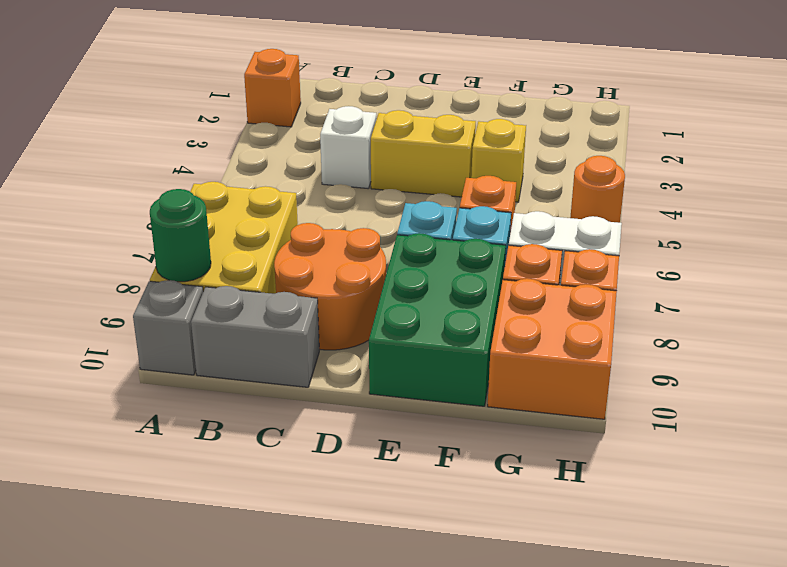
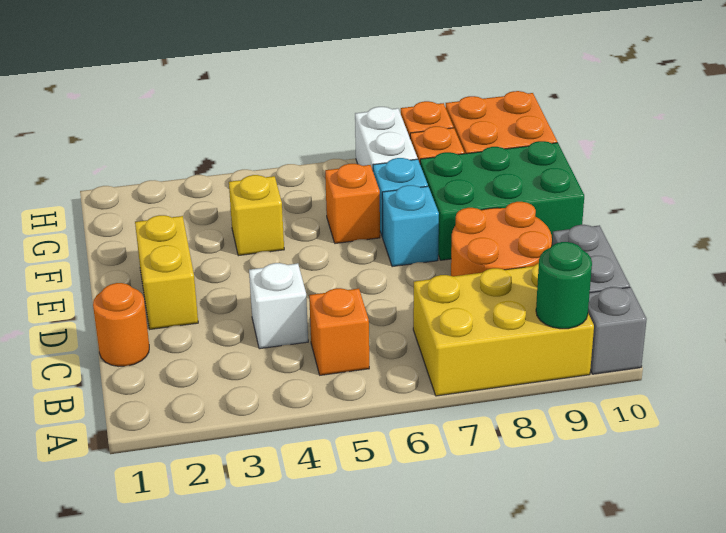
orange brick A2 level 1 -> orange brick B5 level 1
yellow brick D4:E4 level 1 -> yellow brick D2:E2 level 1
orange round brick H5 level 1 -> orange round brick C1 level 1

